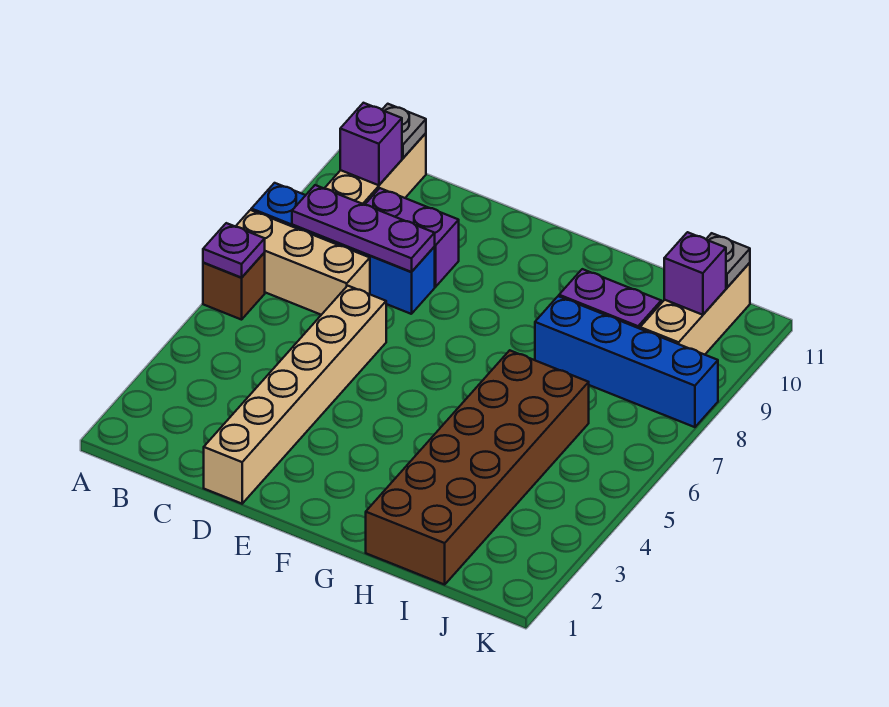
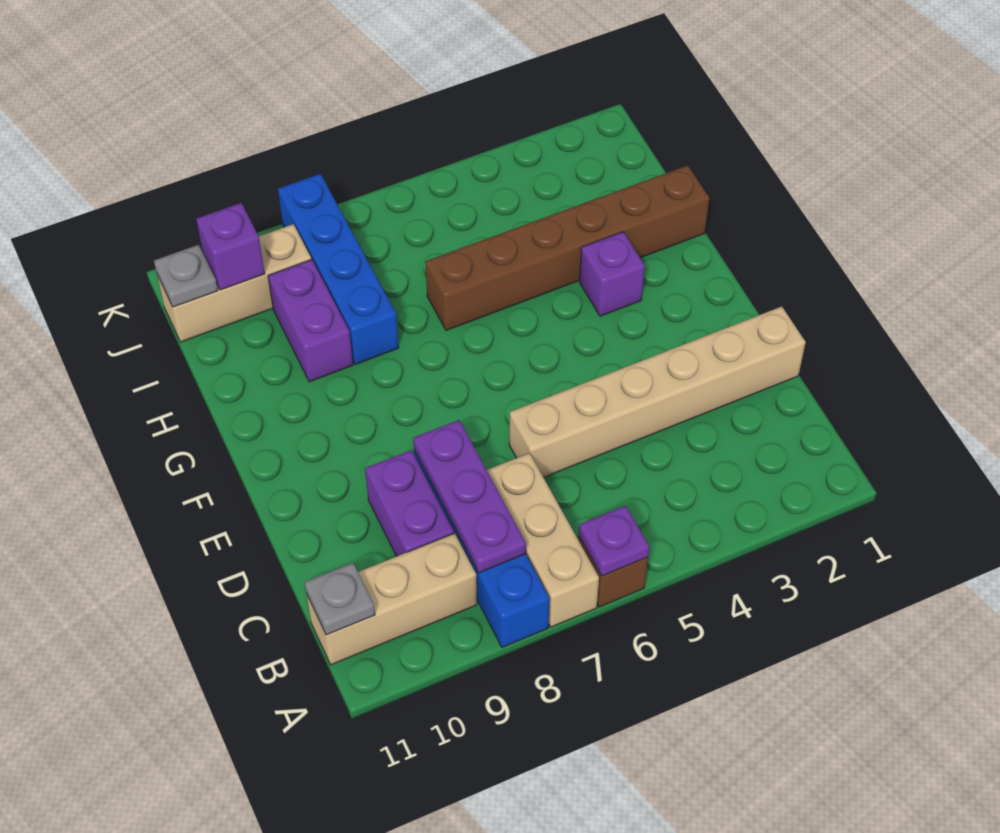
purple brick B10 level 2 -> purple brick G3 level 1
brown brick H1:I6 level 1 -> brown brick H1:H6 level 1

